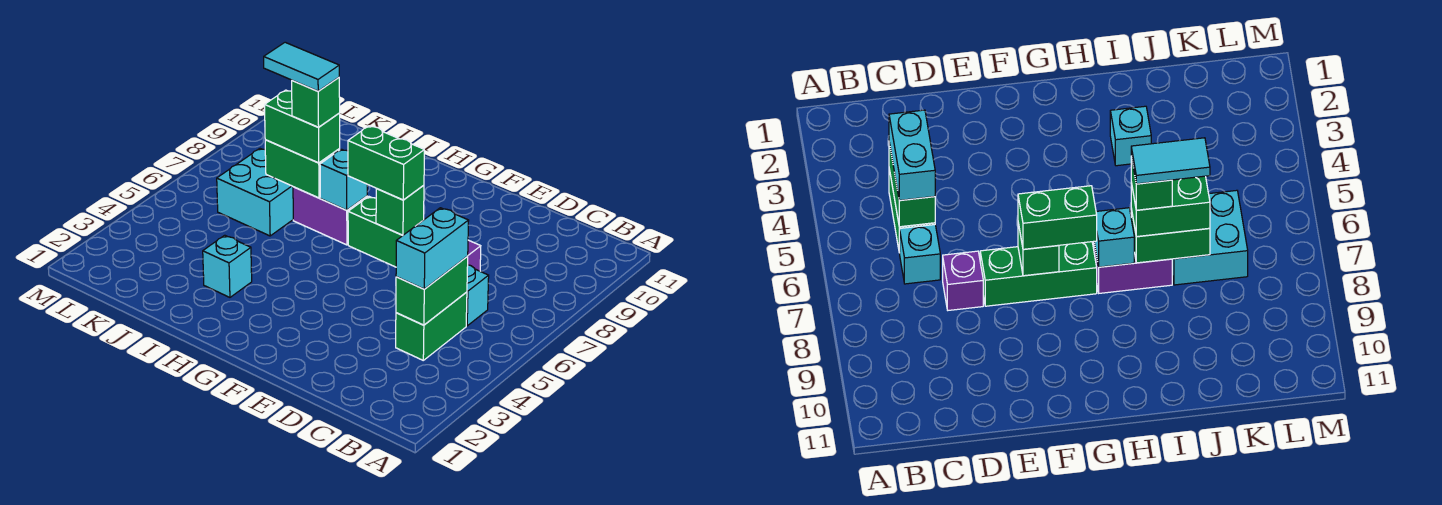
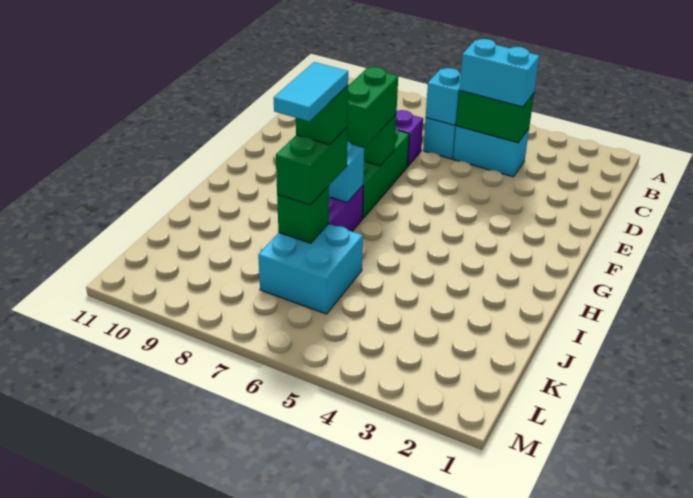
green brick C4:C5 level 1 -> cyan brick C4:C5 level 1
cyan brick I3 level 1 -> cyan brick C6 level 2
green brick I7:J7 level 2 -> green brick J7 level 2

